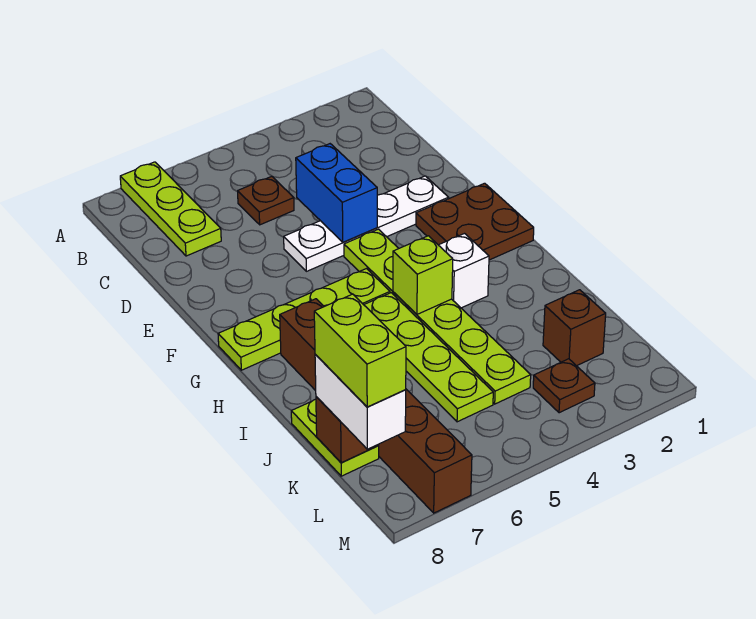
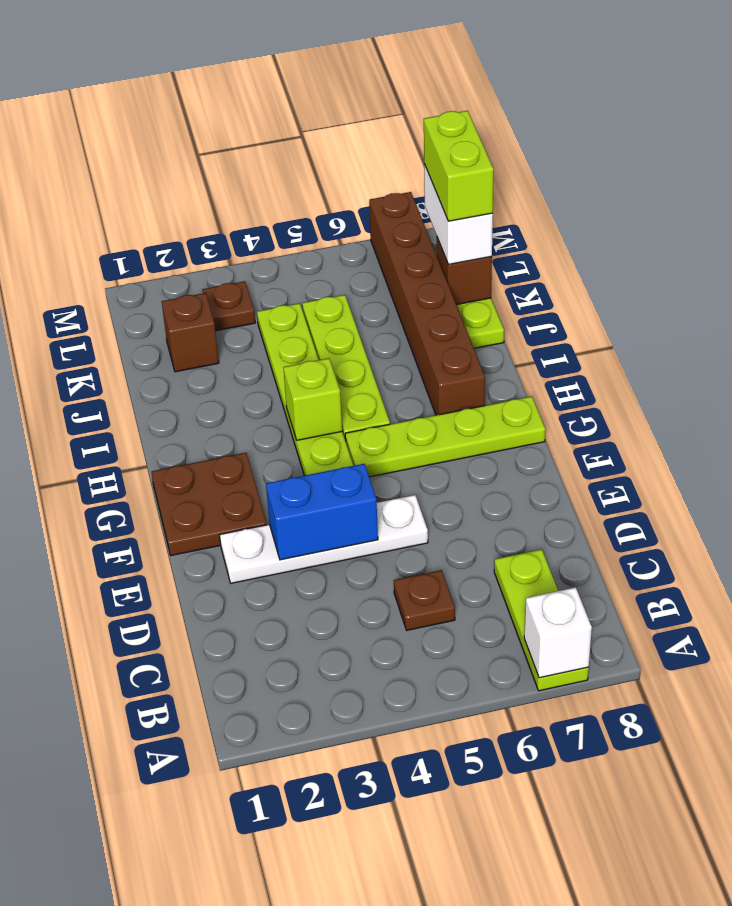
blue brick D4:E4 level 2 -> blue brick E3:E4 level 2
white brick H3 level 1 -> white brick A7 level 2

